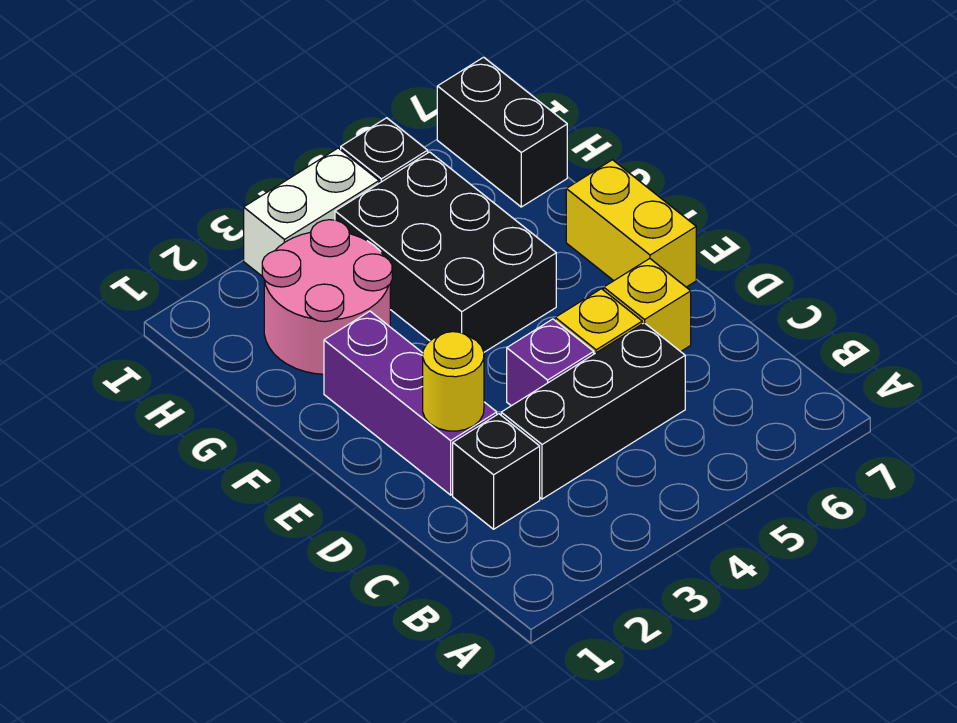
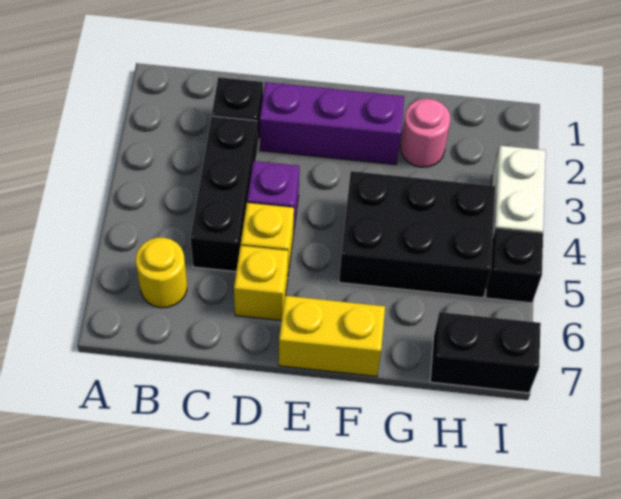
yellow round brick D2 level 2 -> yellow round brick B6 level 1
pink round brick G2:H3 level 1 -> pink round brick G2 level 1

